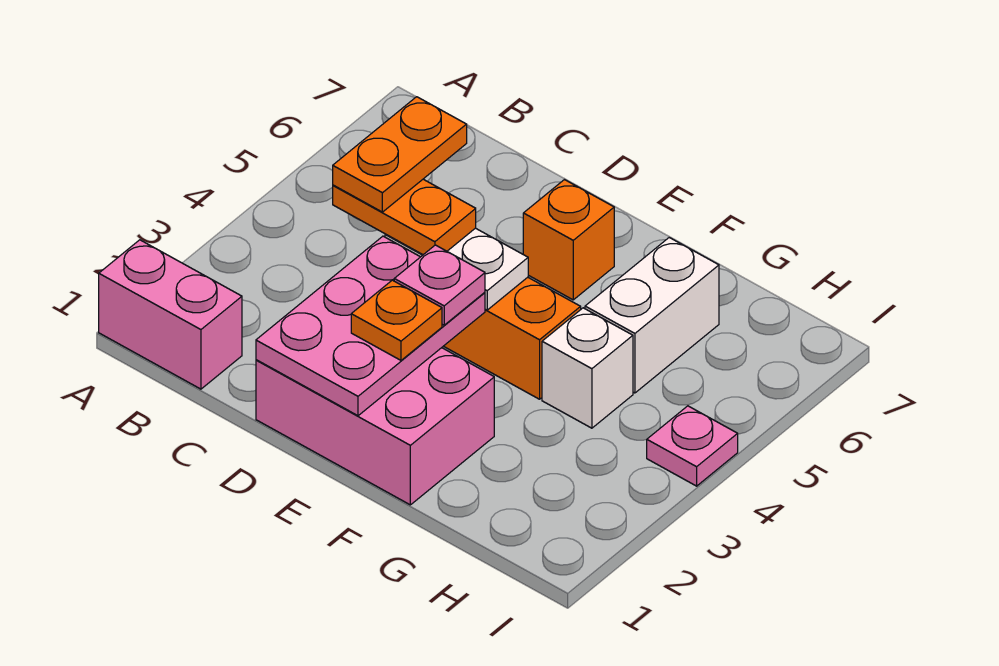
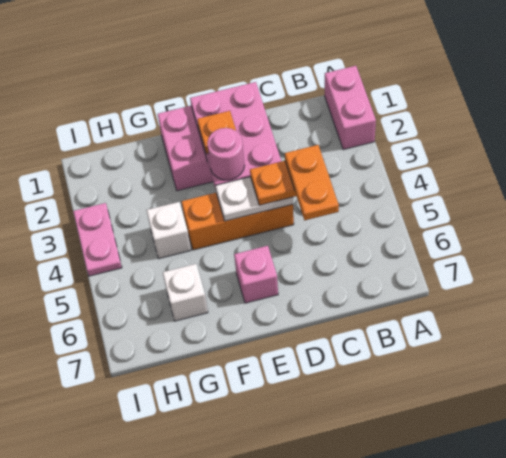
pink brick A1:B1 level 1 -> pink brick A1:A2 level 1
pink plate E3 level 3 -> pink round brick E3 level 3
orange brick E6 level 1 -> pink brick E6 level 1
white brick G5:G6 level 1 -> white brick G6 level 1
pink plate I4 level 1 -> pink plate I3:I4 level 1

